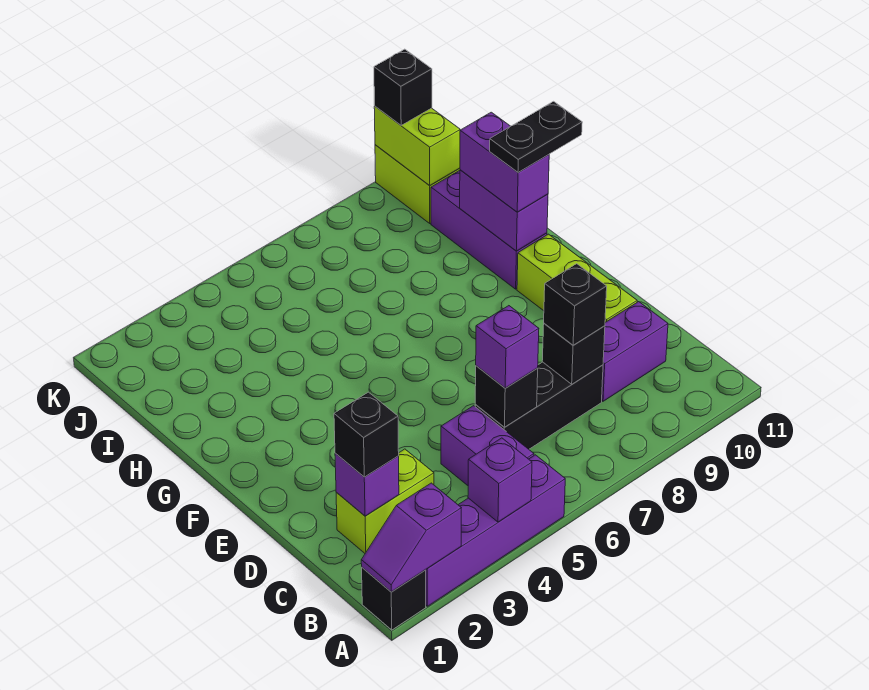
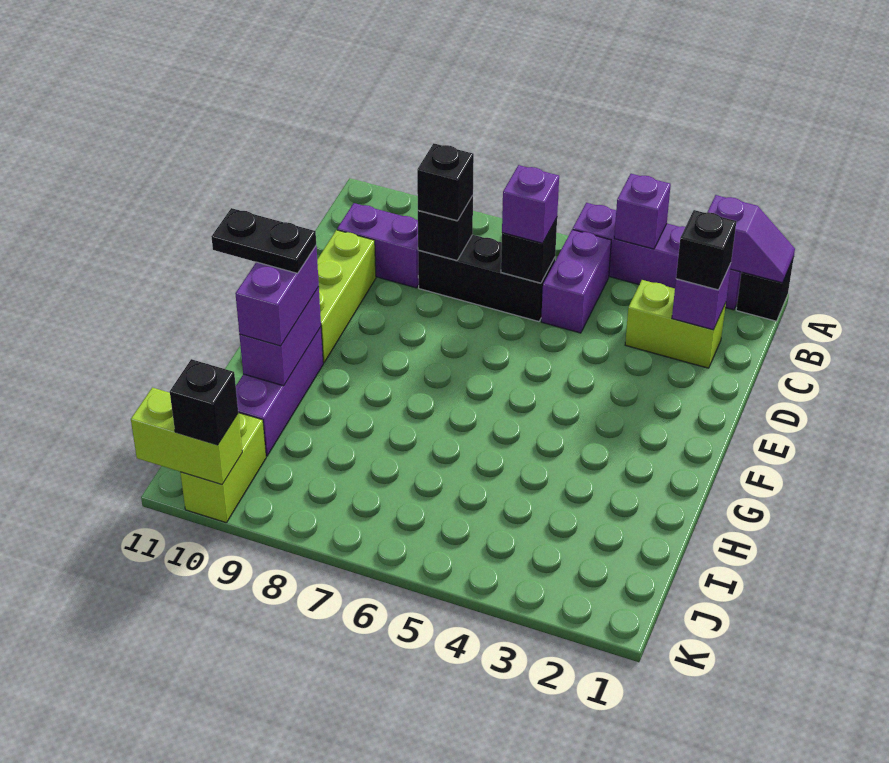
lime brick J10:K10 level 2 -> lime brick K10:K11 level 2

